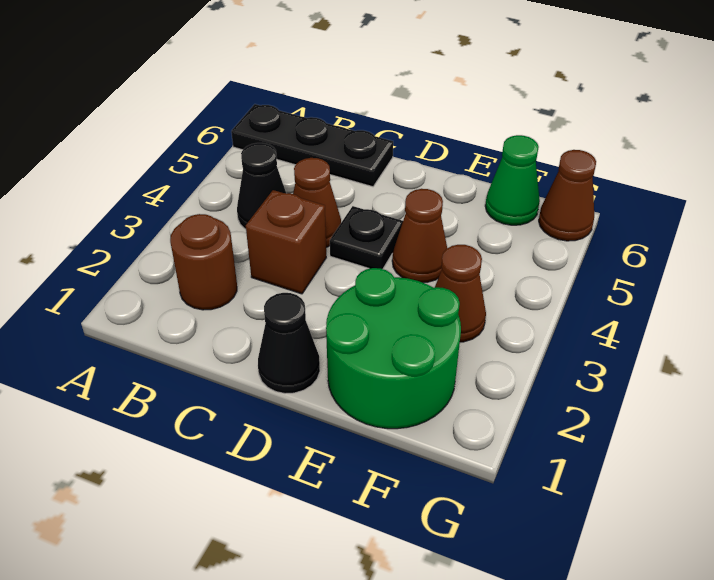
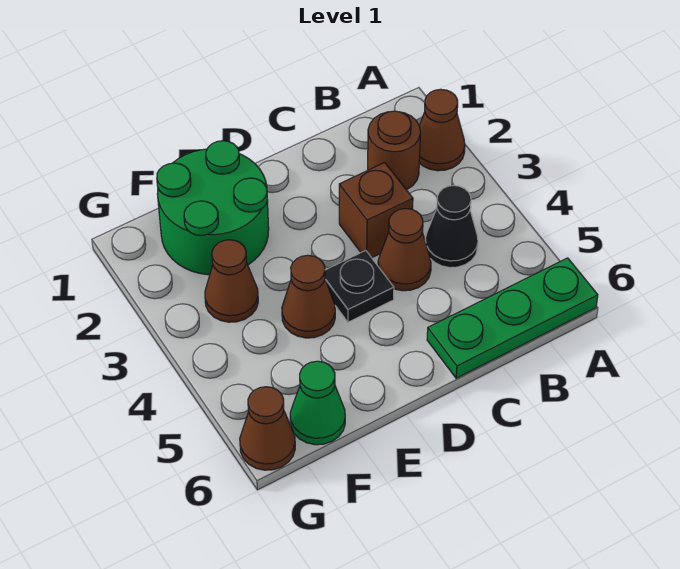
none -> brown cone A2 level 1
black plate A6:C6 level 1 -> green plate A6:C6 level 1
black cone D1 level 1 -> none

